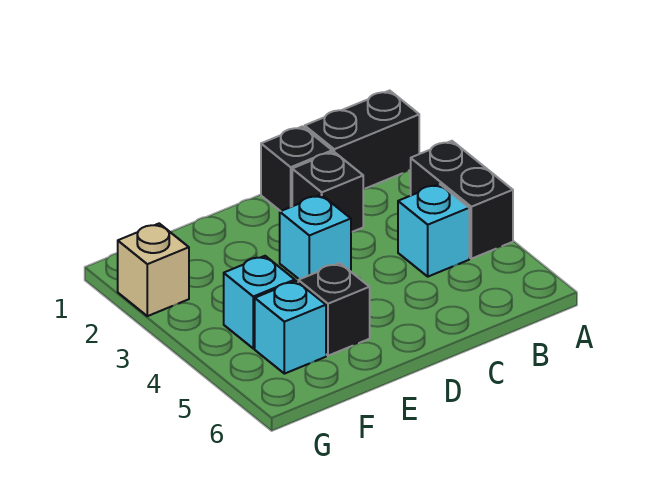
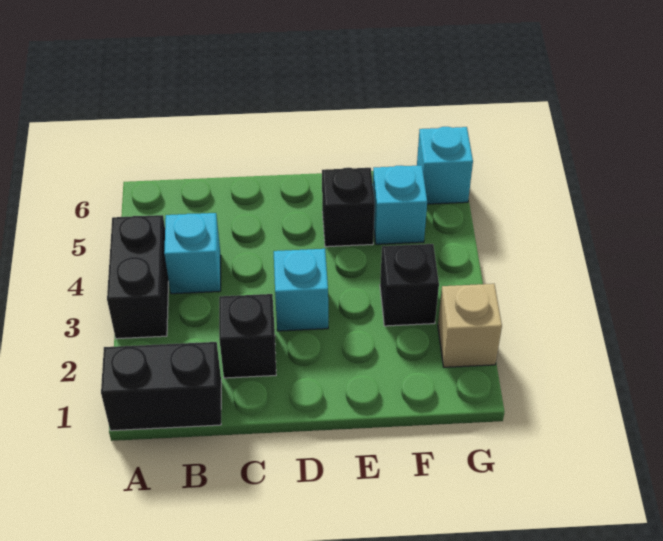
black brick C1 level 1 -> black brick F3 level 1
cyan brick F4 level 1 -> cyan brick G6 level 1

